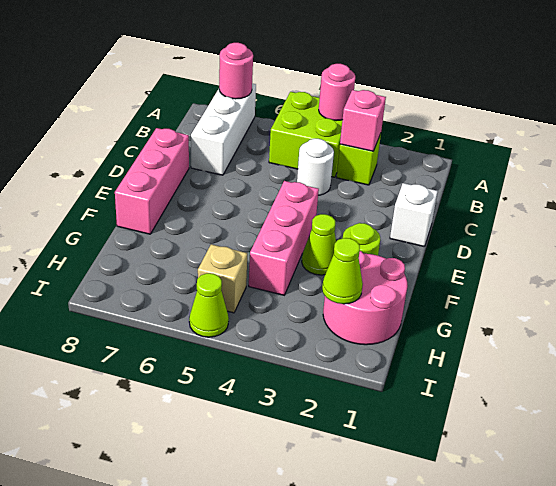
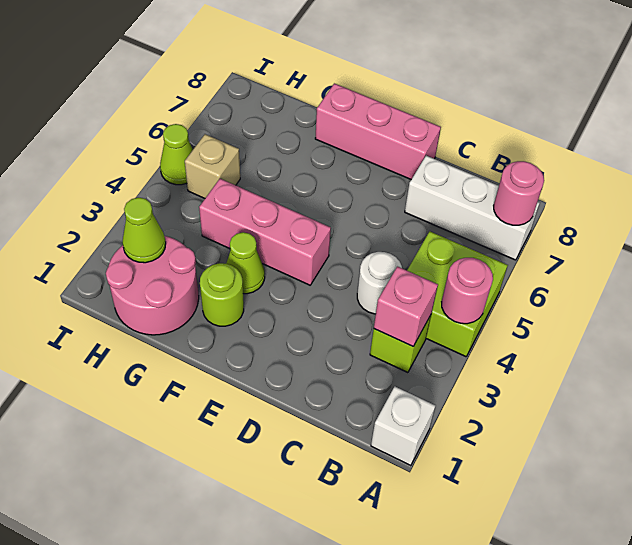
white brick D1 level 1 -> white brick A1 level 1

